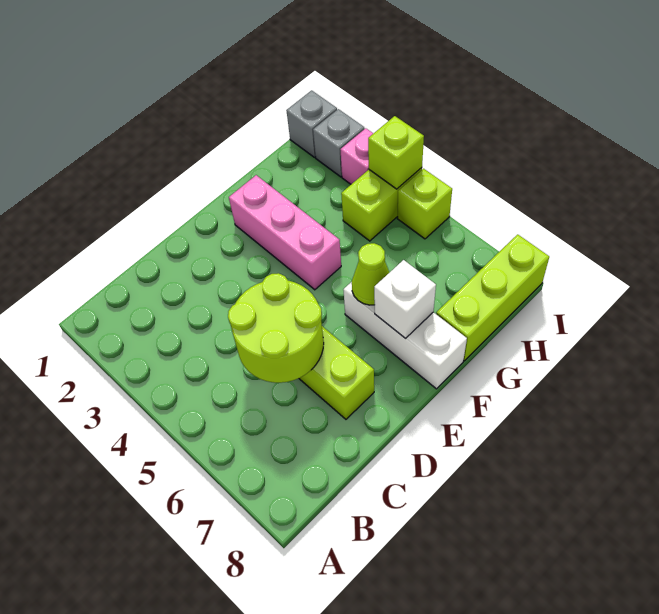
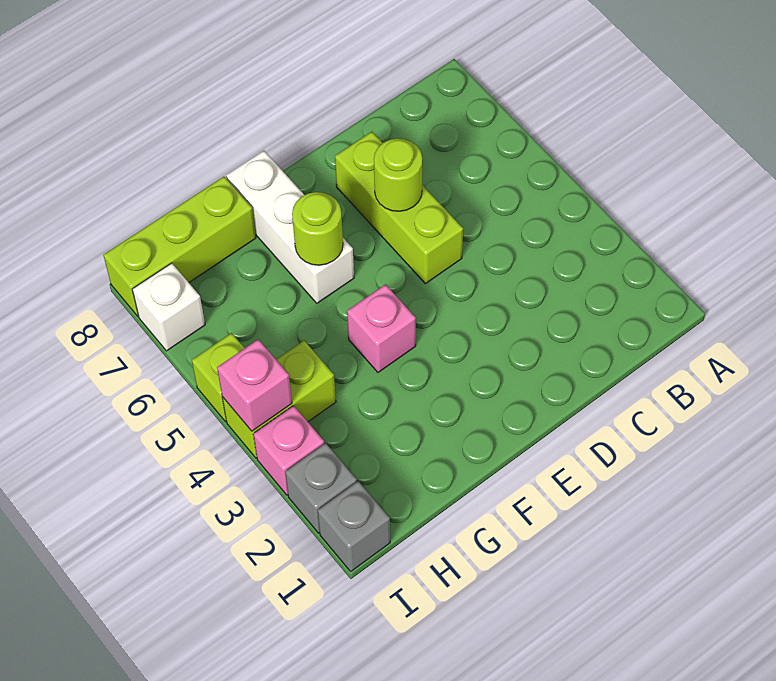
lime round brick C5:D6 level 2 -> lime round brick D6 level 2
pink brick F2:F4 level 1 -> pink brick F4 level 1
lime cone F6 level 2 -> lime round brick F6 level 2
white brick F7 level 2 -> white brick I7 level 1
lime brick I4 level 2 -> pink brick I4 level 2

